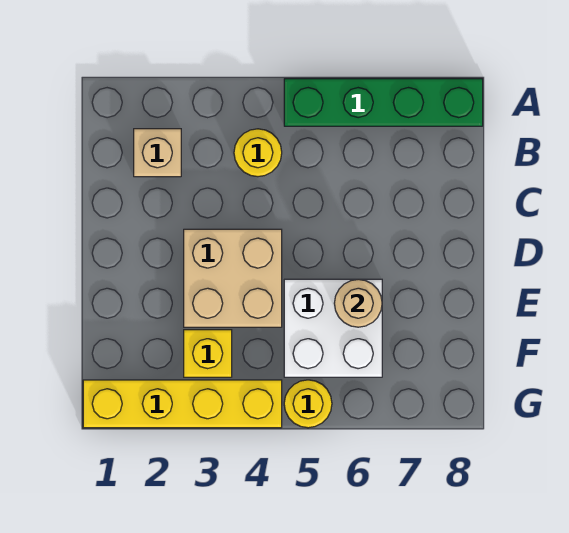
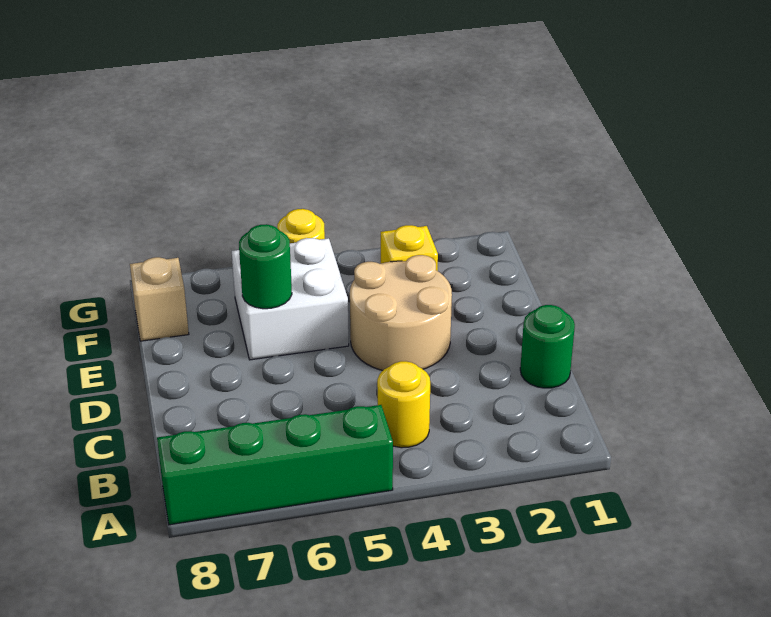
tan brick B2 level 1 -> tan brick F8 level 1
none -> green round brick C1 level 1
tan brick D3:E4 level 1 -> tan round brick D3:E4 level 1
tan round brick E6 level 2 -> green round brick E6 level 2
yellow brick G1:G4 level 1 -> none

